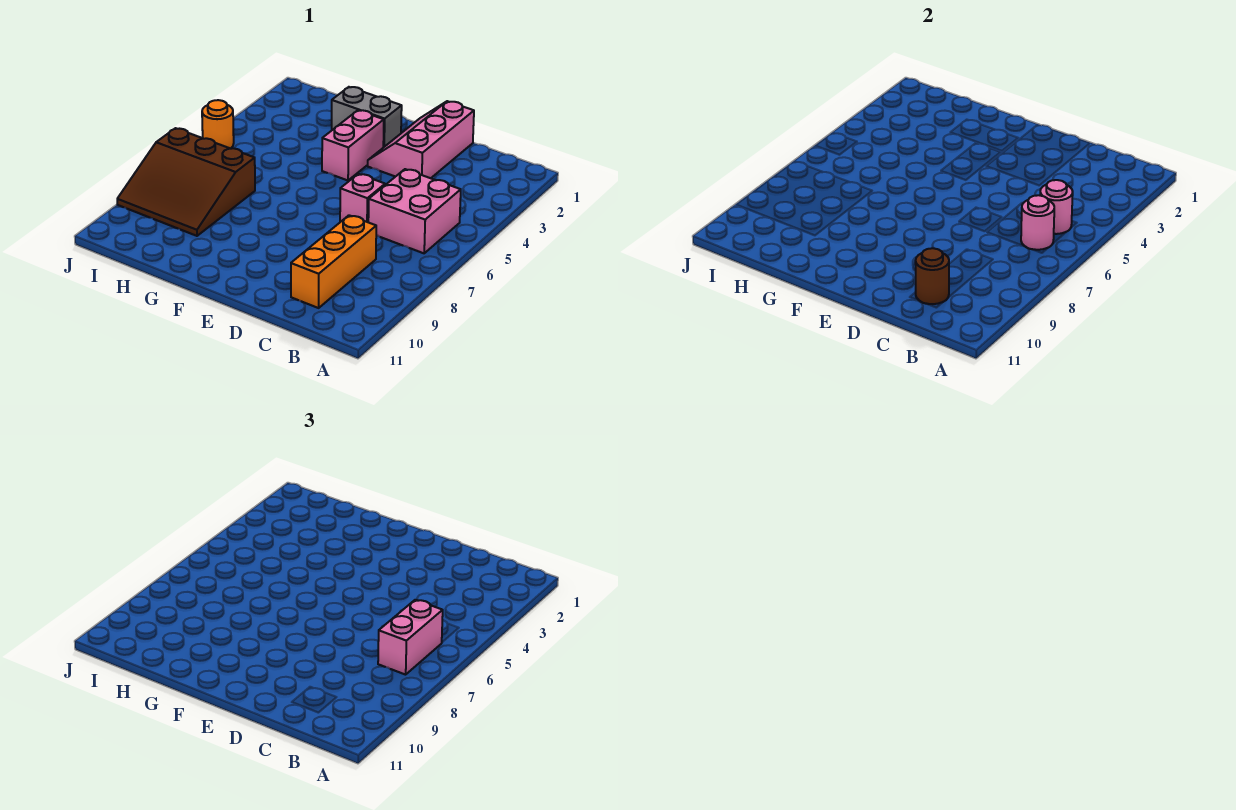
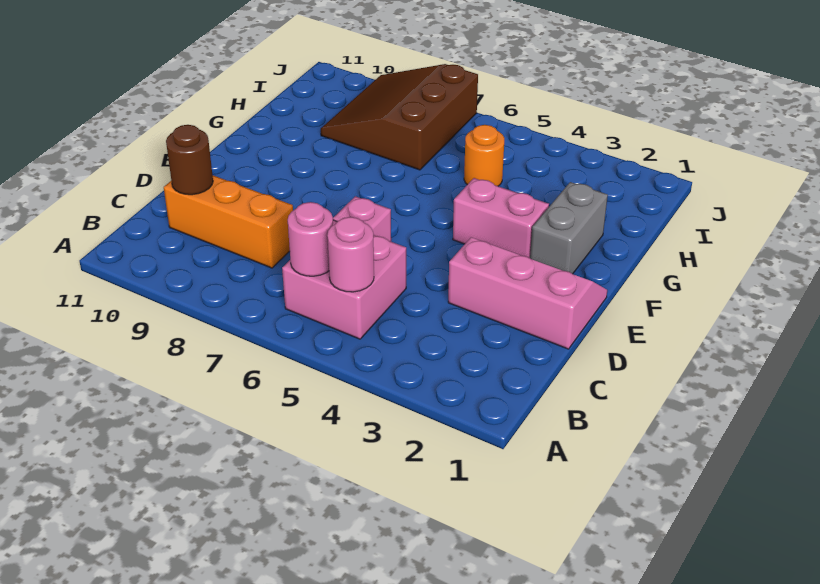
pink brick B6:B7 level 3 -> none
orange round brick J5 level 1 -> orange round brick H5 level 1

